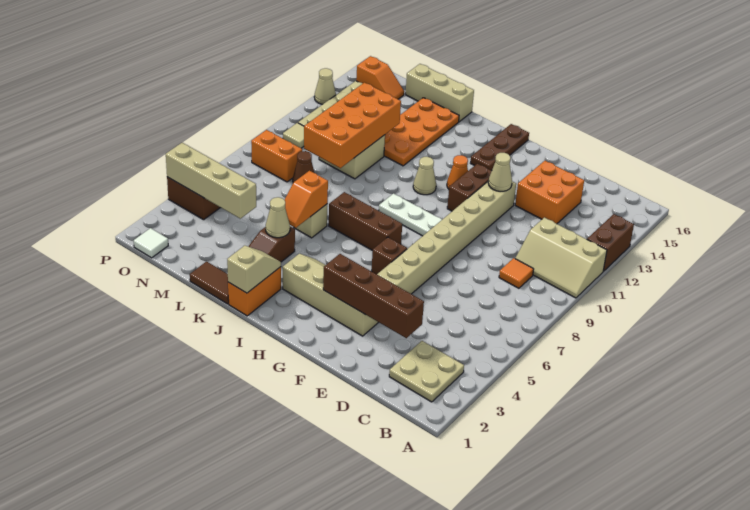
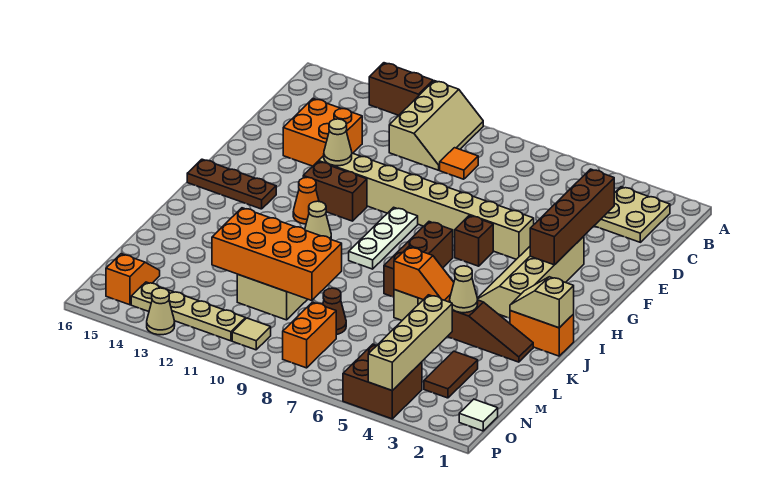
brown tile K1:L1 level 1 -> brown tile M3:N3 level 1
orange plate K12:L15 level 1 -> none
tan brick K16:M16 level 1 -> none

